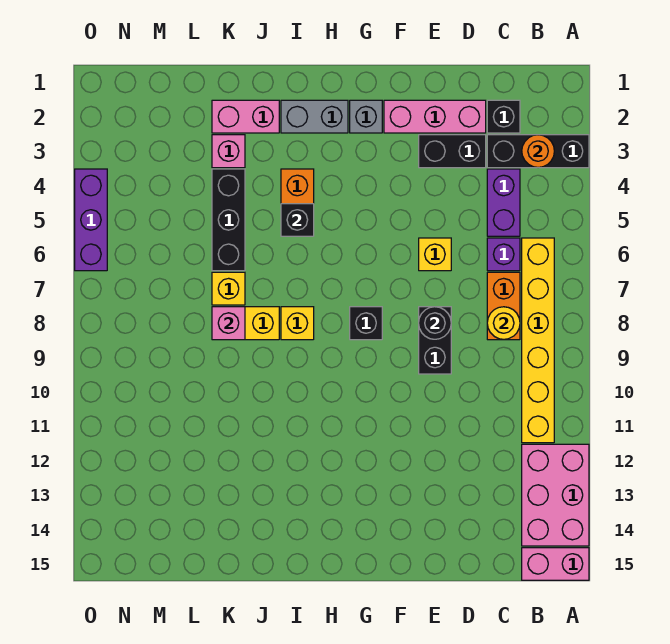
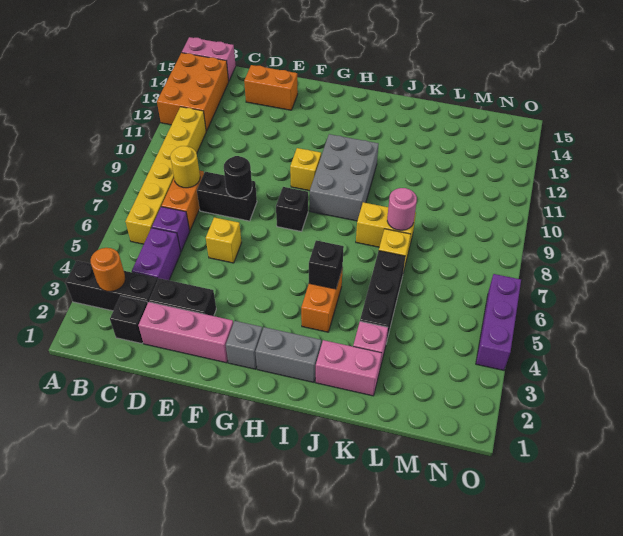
pink brick A12:B14 level 1 -> orange brick A12:B14 level 1
none -> orange brick D14:E14 level 1
black brick E8:E9 level 1 -> black brick D8:E8 level 1
none -> grey brick H9:I11 level 1
yellow brick I8 level 1 -> yellow brick G10 level 1
pink brick K8 level 2 -> pink round brick K8 level 2

